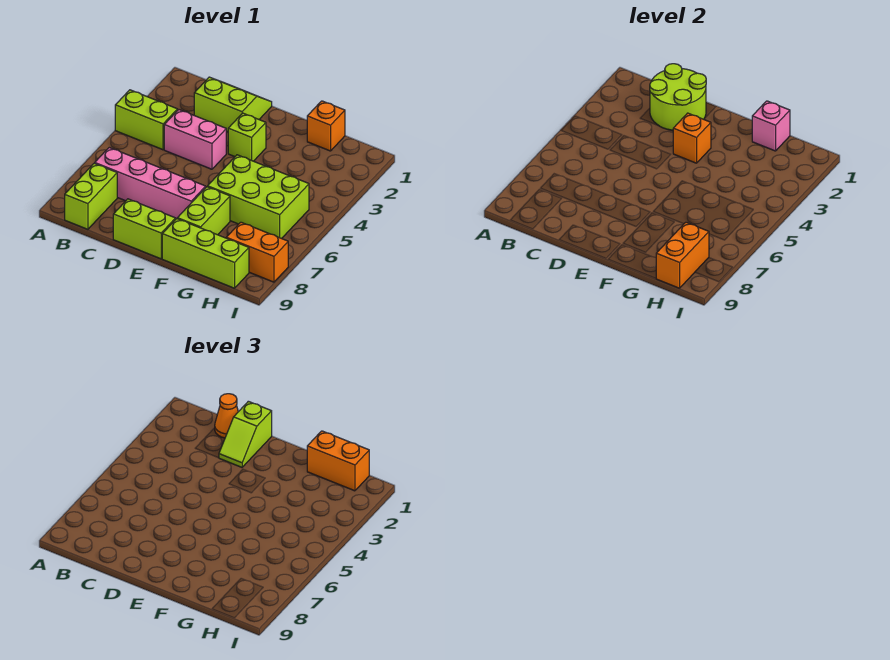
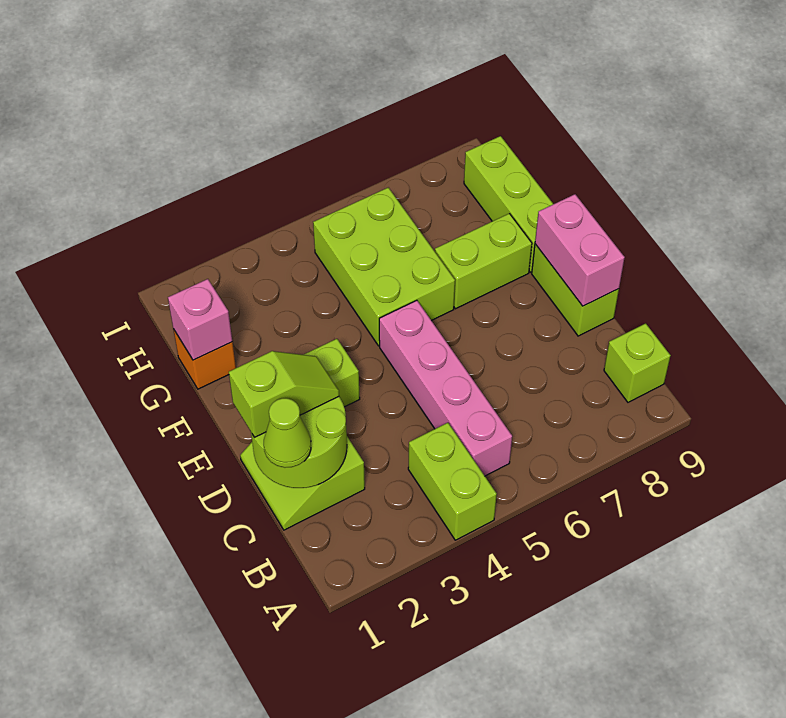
pink brick B7:E7 level 1 -> pink brick B5:E5 level 1
lime brick B8:B9 level 1 -> lime brick B9 level 1
orange cone C1 level 3 -> lime cone C1 level 3
pink brick C4:D4 level 1 -> pink brick D9:E9 level 2
orange brick E3 level 2 -> none
orange brick G1:H1 level 3 -> none
orange brick H8:I8 level 1 -> none
orange brick H8:H9 level 2 -> none

